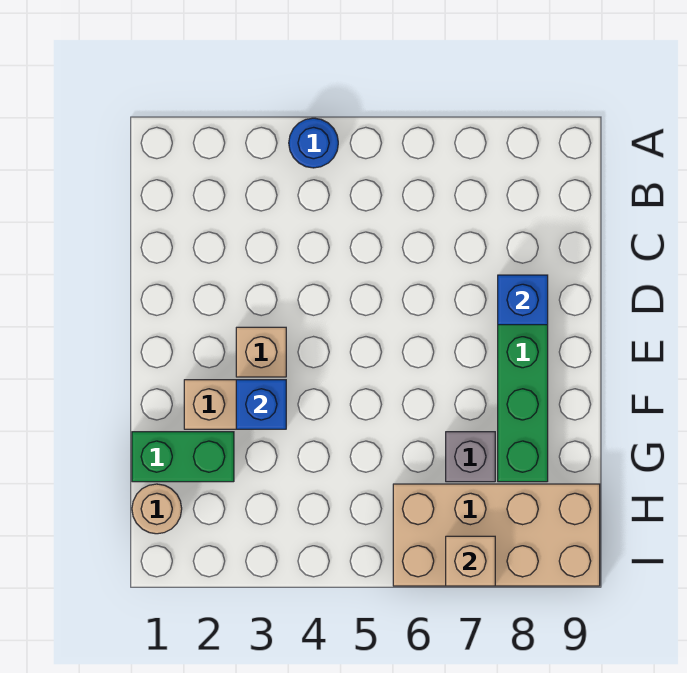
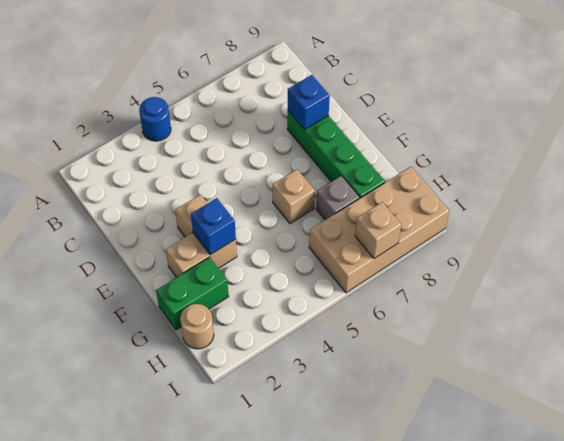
none -> tan brick F6 level 1

